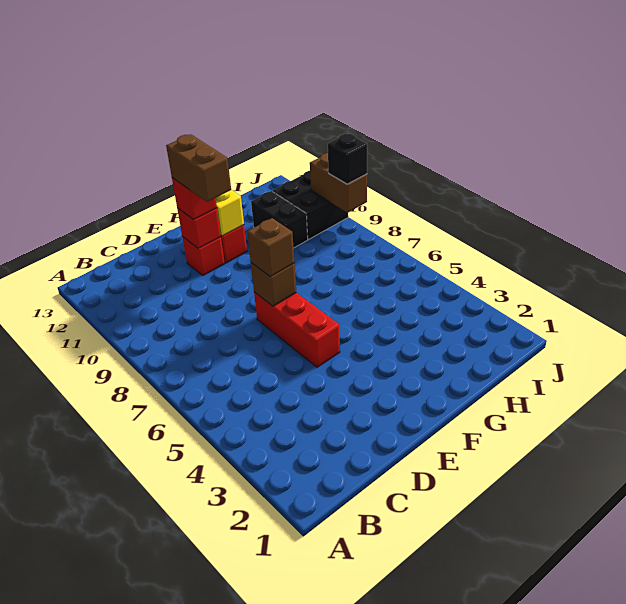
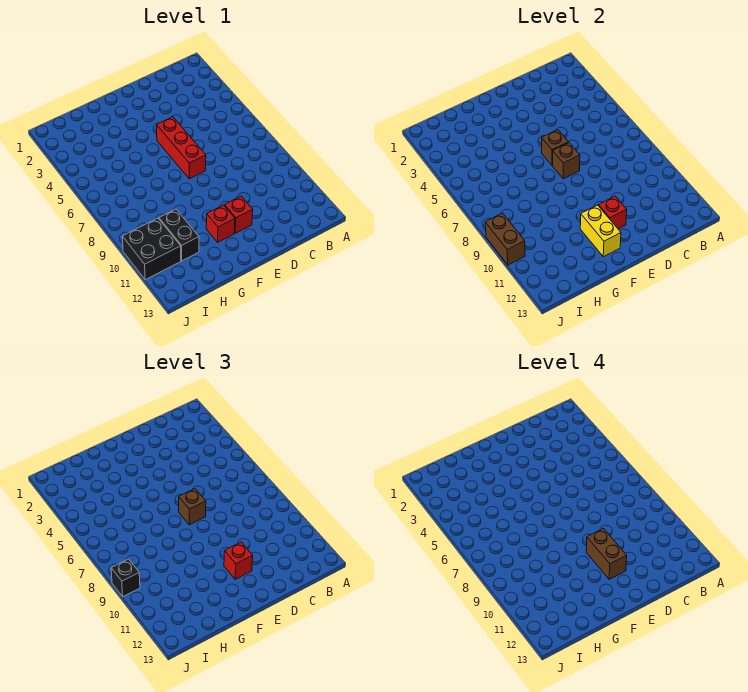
none -> brown brick E6 level 2

